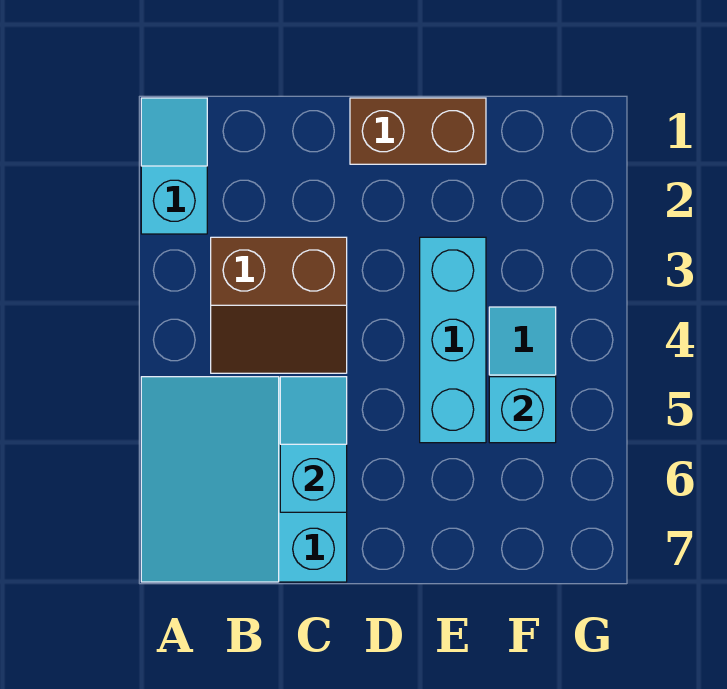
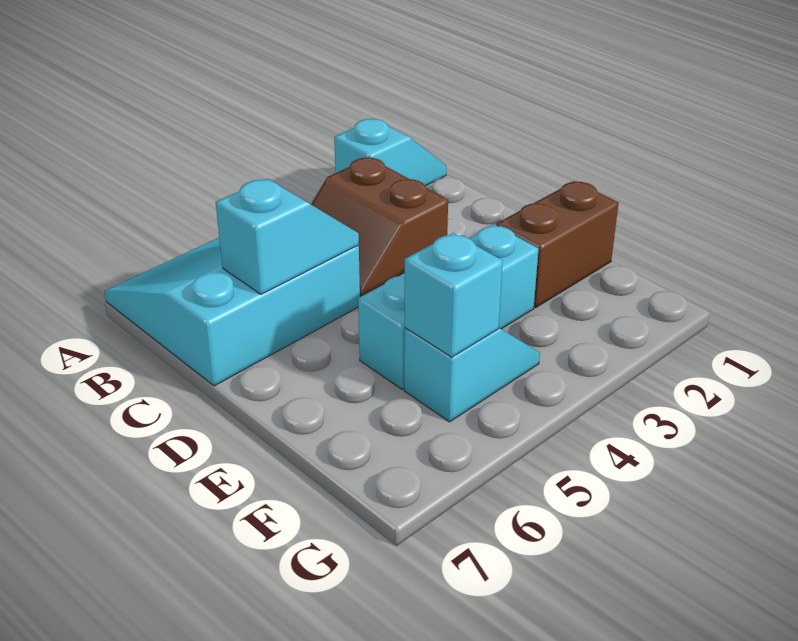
brown brick D1:E1 level 1 -> brown brick E1:E2 level 1

